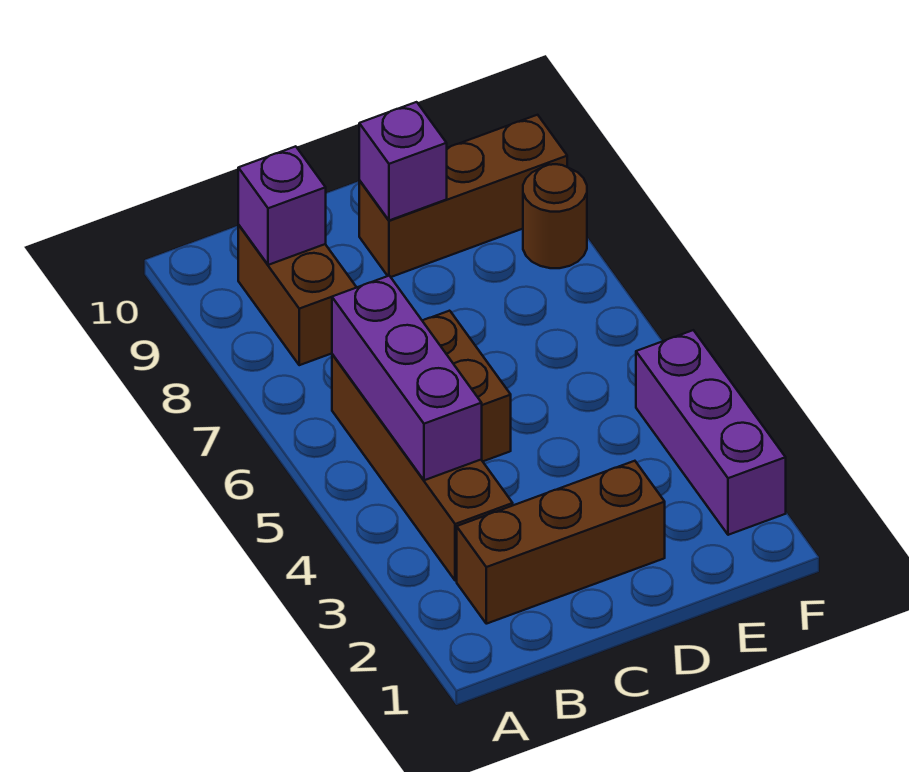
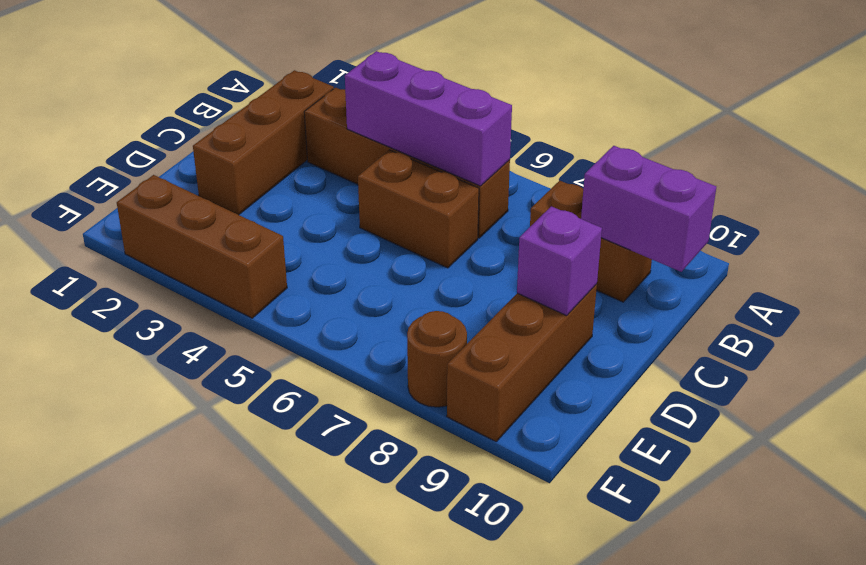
purple brick B9 level 2 -> purple brick B9:B10 level 2
purple brick F2:F4 level 1 -> brown brick F2:F4 level 1

